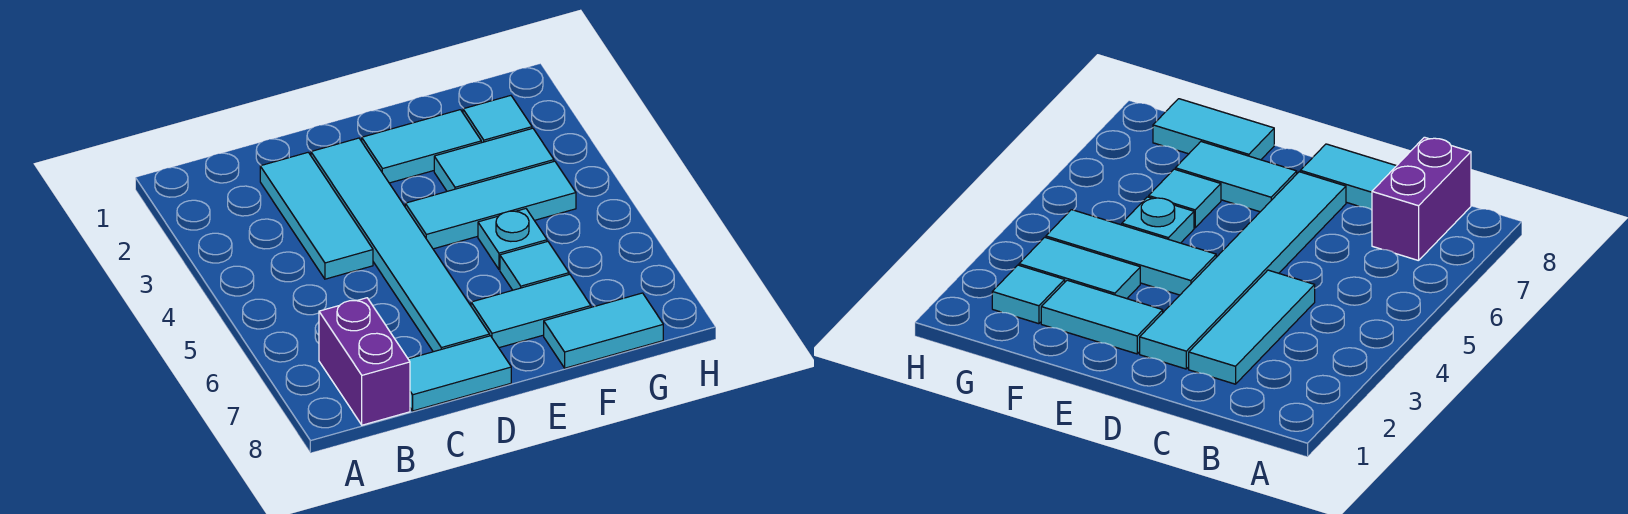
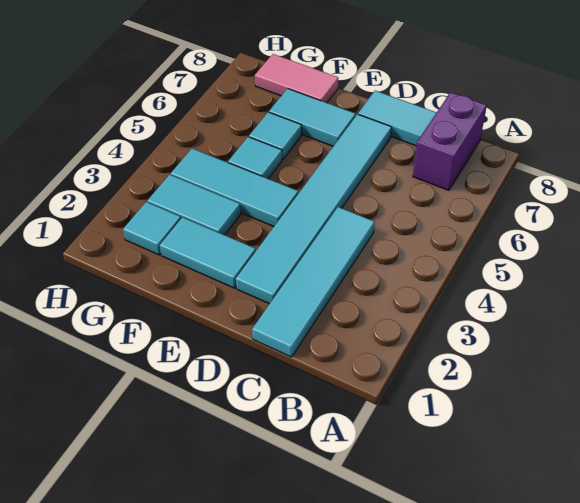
cyan tile C2:C4 level 1 -> cyan tile C1:C4 level 1
cyan plate F5 level 1 -> cyan tile F5 level 1
cyan tile F8:G8 level 1 -> pink tile F8:G8 level 1

